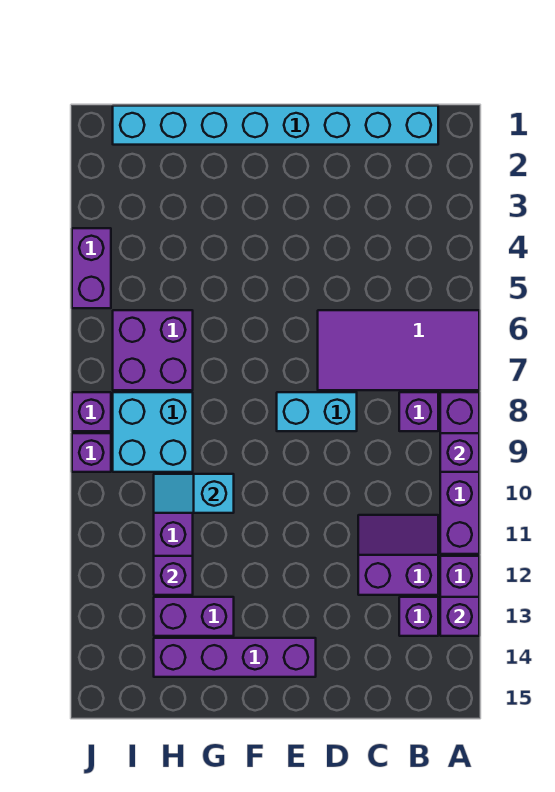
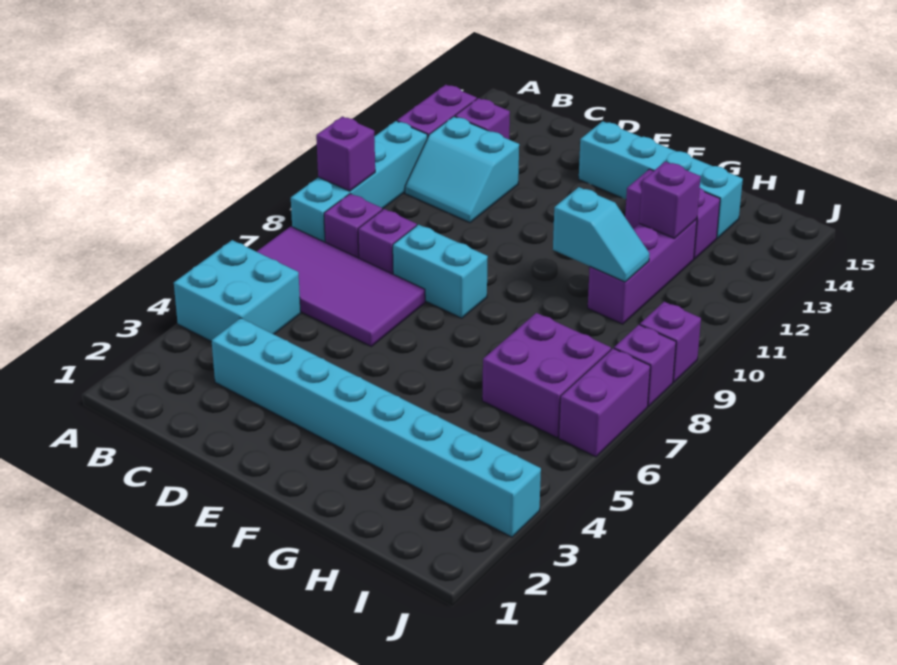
purple brick A8:A11 level 1 -> cyan brick A8:A11 level 1
purple brick A13 level 2 -> purple brick C8 level 1
cyan brick B1:I1 level 1 -> cyan brick C3:J3 level 1
purple slope B11:C12 level 1 top 12 -> cyan slope B11:C12 level 1 top 12
purple brick E14:H14 level 1 -> cyan brick E14:H14 level 1
cyan brick H8:I9 level 1 -> cyan brick A4:B5 level 1
purple brick J4:J5 level 1 -> purple brick J6:J7 level 1

